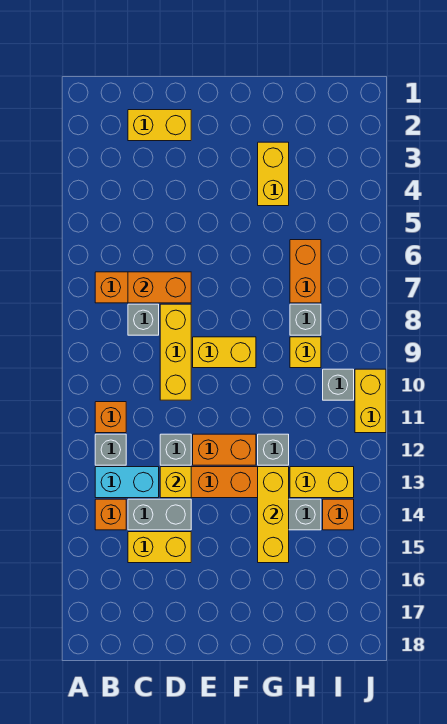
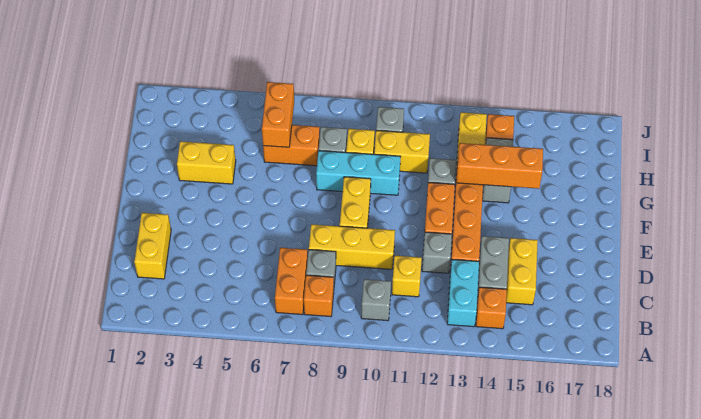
orange brick B11 level 1 -> orange brick B8 level 1
grey brick B12 level 1 -> grey brick B10 level 1
orange brick C7:D7 level 2 -> orange brick H6:I6 level 2
yellow brick D13 level 2 -> yellow brick C11 level 1
none -> cyan brick G8:G10 level 1
yellow brick G13:G15 level 2 -> orange brick G13:G15 level 2
yellow brick J10:J11 level 1 -> yellow brick H10:H11 level 1

